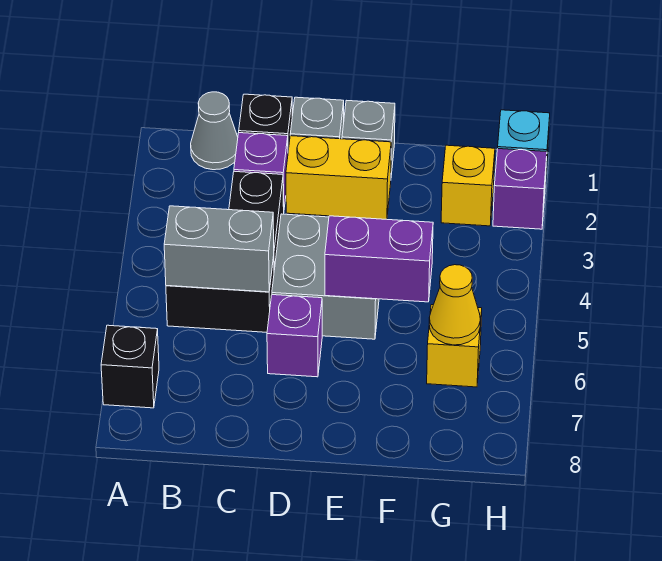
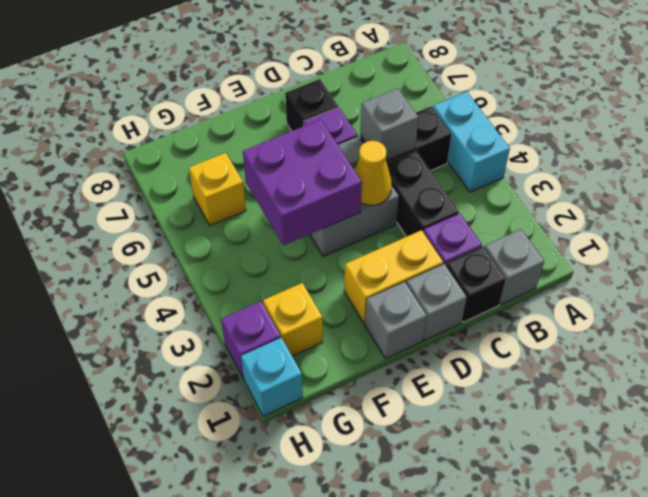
none -> cyan brick A4:A5 level 1
black brick A7 level 1 -> black brick D7 level 1
grey cone B1 level 1 -> grey brick B1 level 1
grey brick B5:C5 level 2 -> grey brick C5 level 2
purple brick E5:F5 level 2 -> purple brick E4:F5 level 2
yellow cone G6 level 2 -> yellow cone D4 level 2

